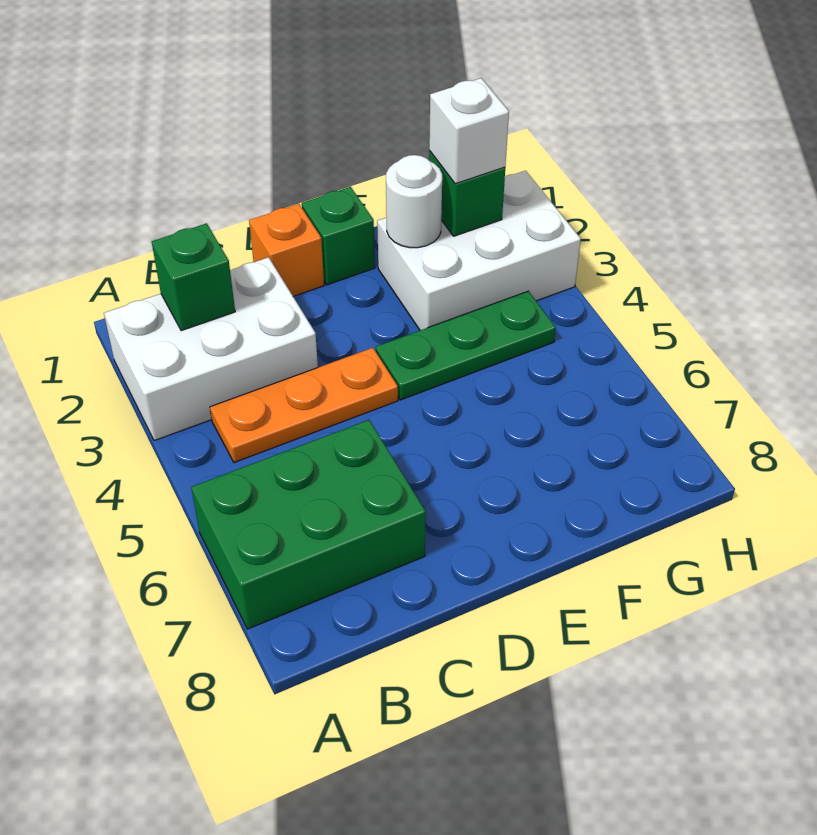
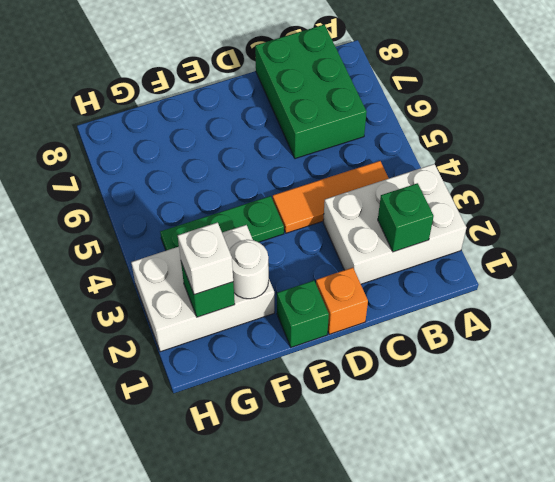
green brick A6:C7 level 1 -> green brick B6:C8 level 1
orange plate B4:D4 level 1 -> orange tile B4:D4 level 1

